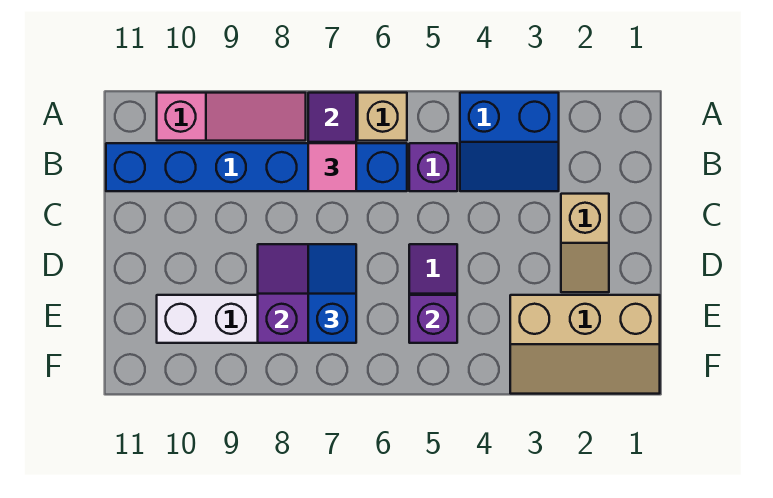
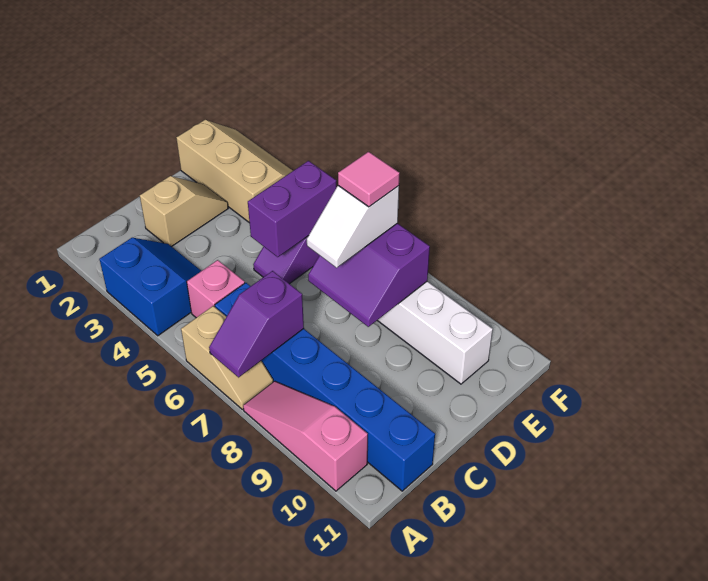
purple brick B5 level 1 -> pink brick B5 level 1
pink tile B7 level 3 -> pink tile E7 level 4
blue slope D7:E7 level 3 top E -> white slope D7:E7 level 3 top E
purple brick E5 level 2 -> purple brick D5:E5 level 2

